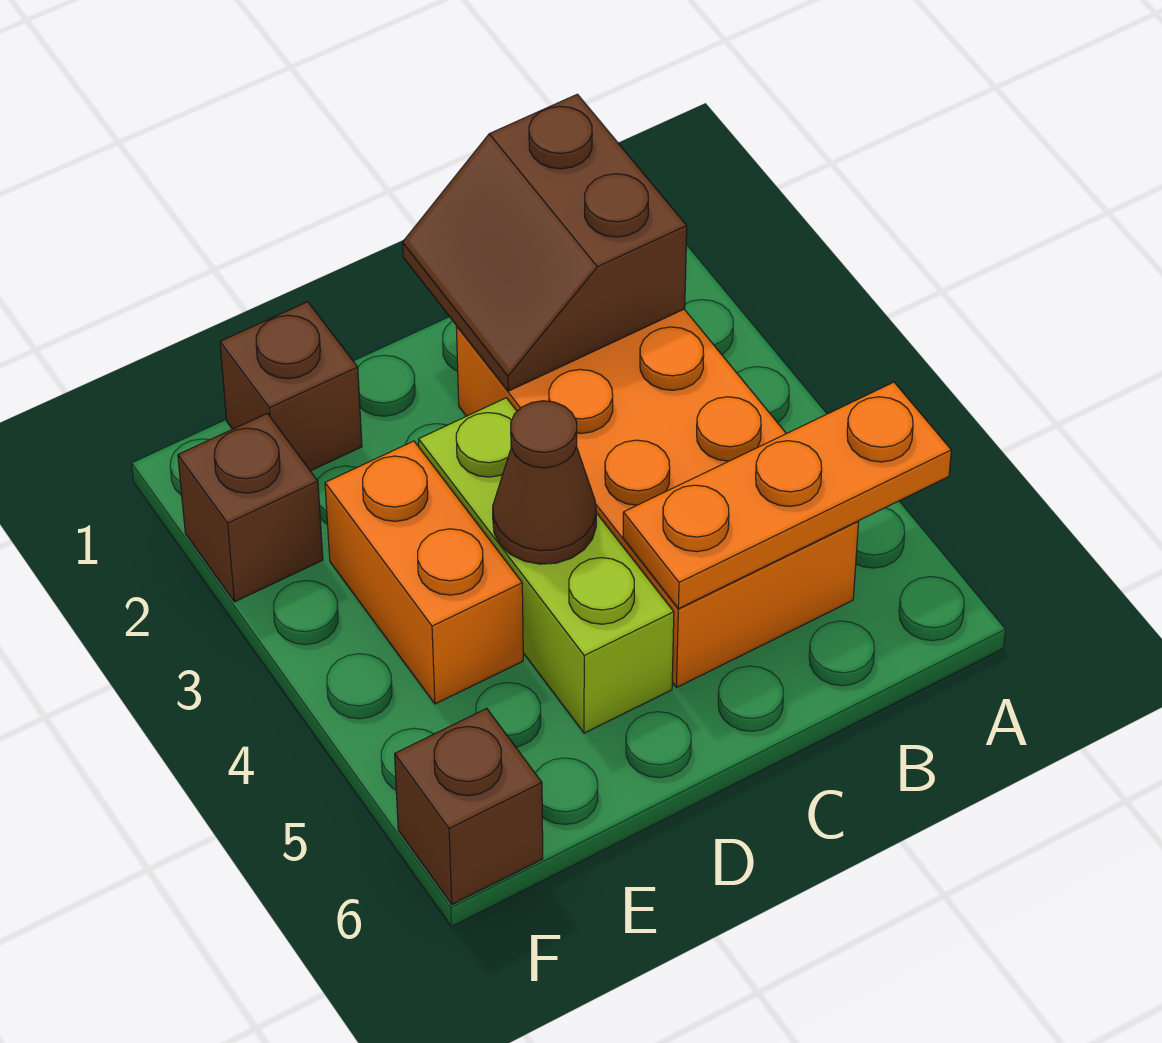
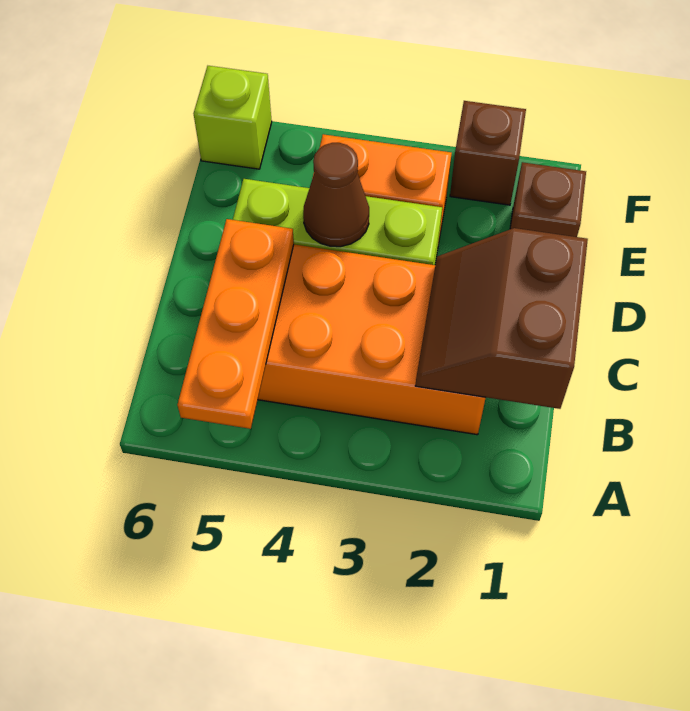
brown slope B1:C2 level 2 top B -> brown slope B1:C2 level 2 top 1
brown brick F6 level 1 -> lime brick F6 level 1

